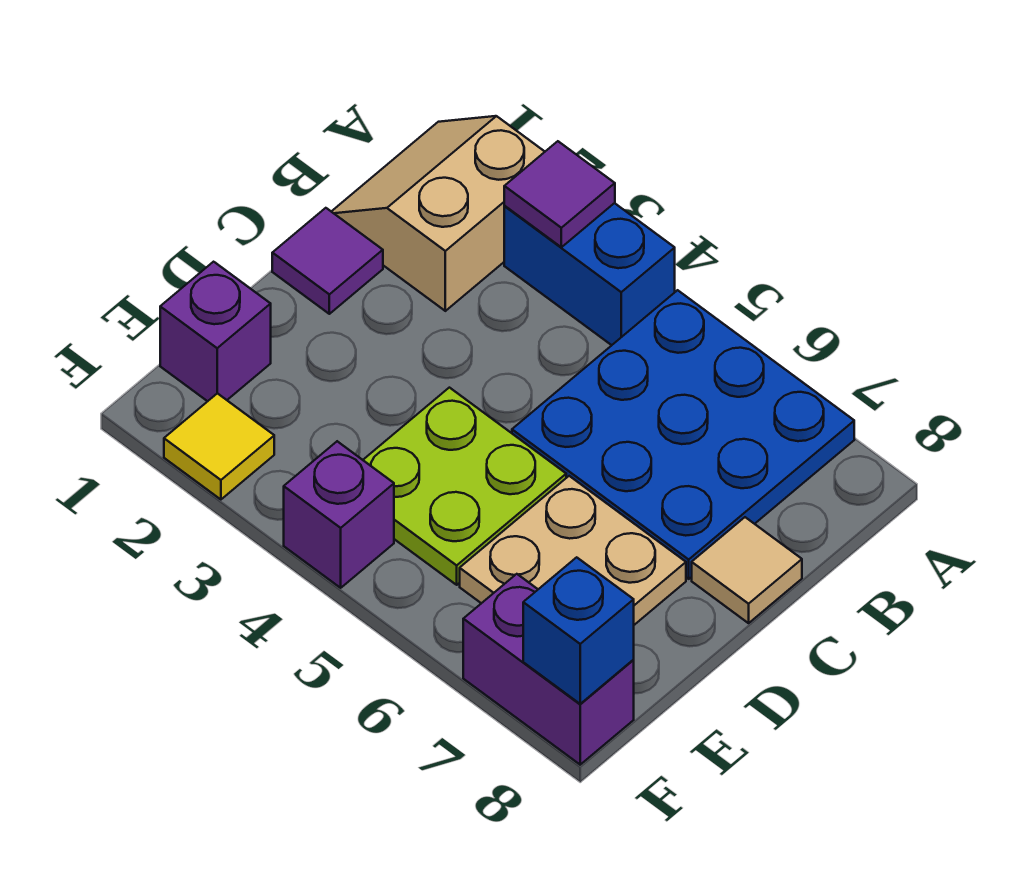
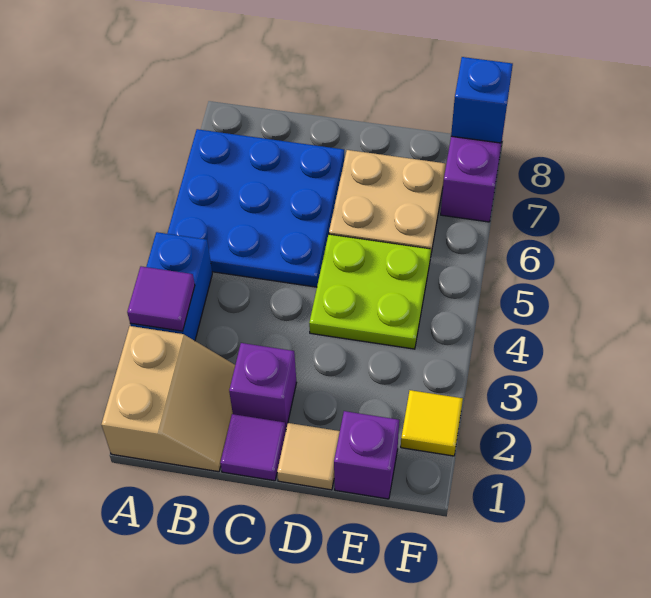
tan slope A1:B2 level 1 top 2 -> tan slope A1:B2 level 1 top A
tan tile C8 level 1 -> tan tile D1 level 1
purple brick F4 level 1 -> purple brick C2 level 1

